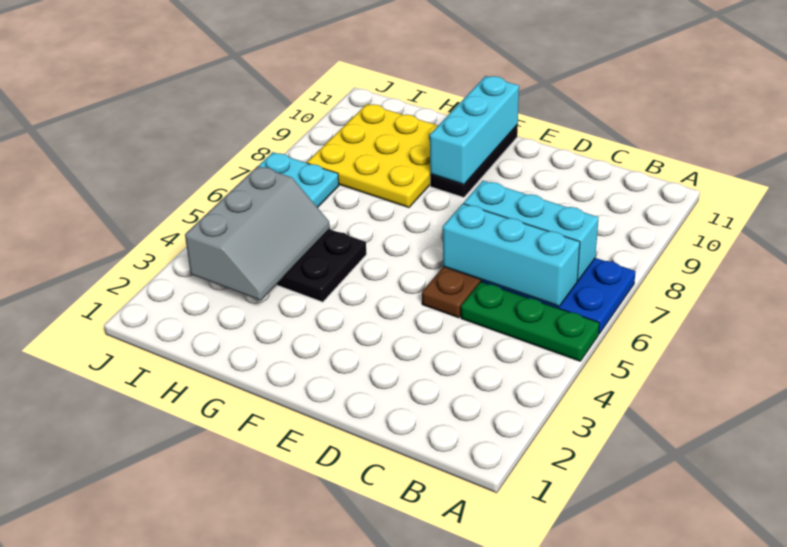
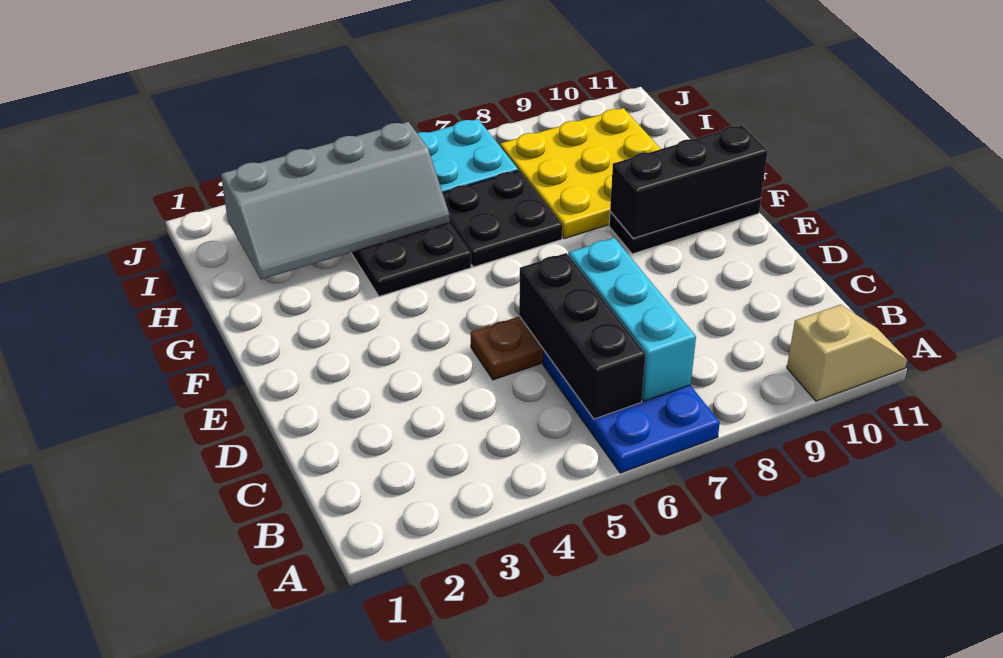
green plate A5:C5 level 1 -> none
none -> tan slope A10:A11 level 1 top 10
cyan brick B6:D6 level 2 -> black brick B6:D6 level 2
cyan brick F9:F11 level 2 -> black brick F9:F11 level 2
none -> black plate G6:H7 level 1
grey slope H3:I5 level 2 top I -> grey slope H2:I5 level 2 top I

